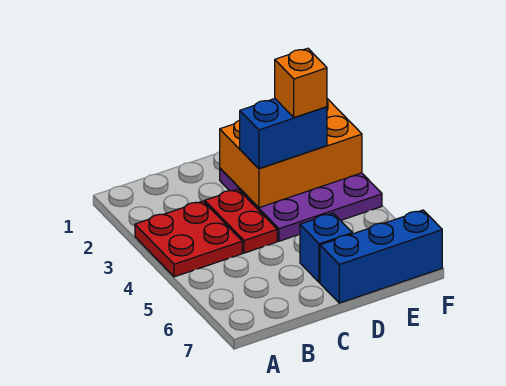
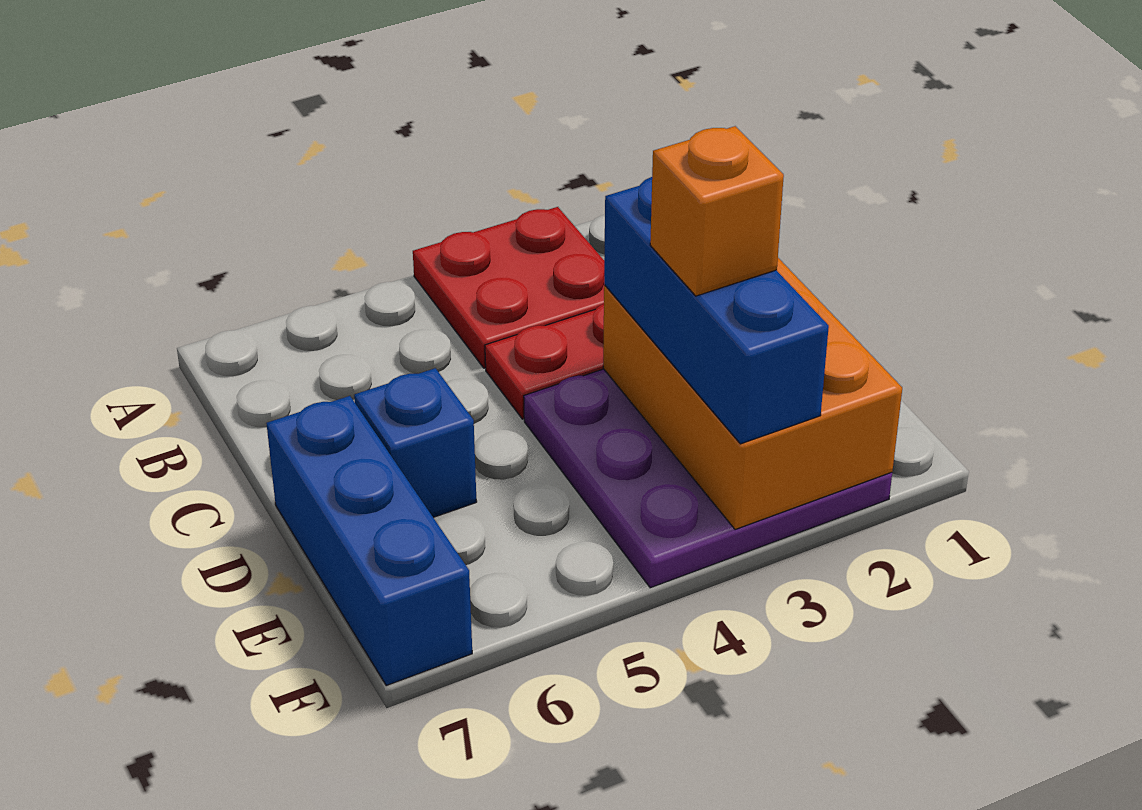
blue brick D3:E3 level 3 -> blue brick D3:F3 level 3

